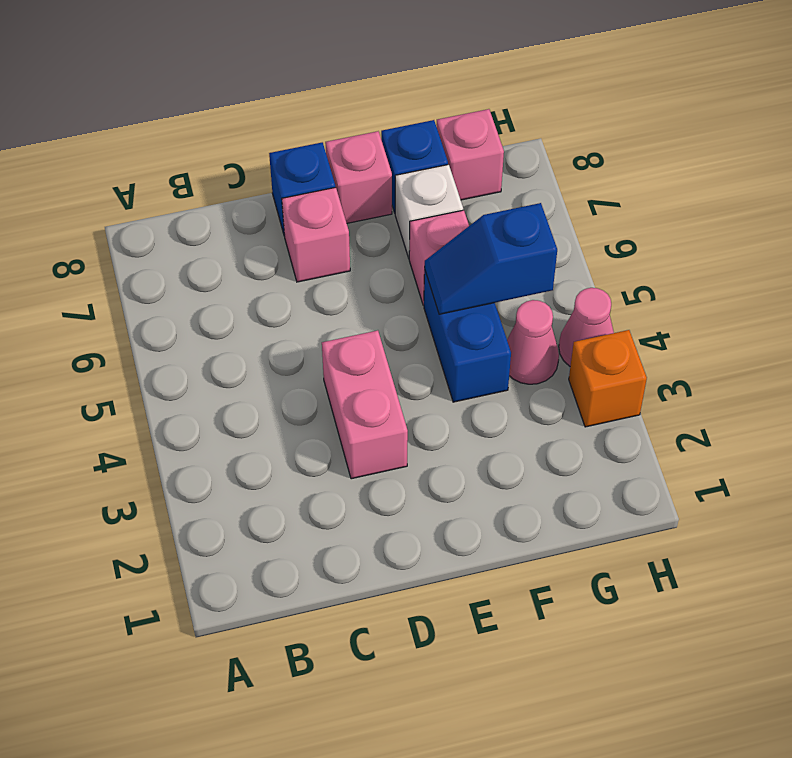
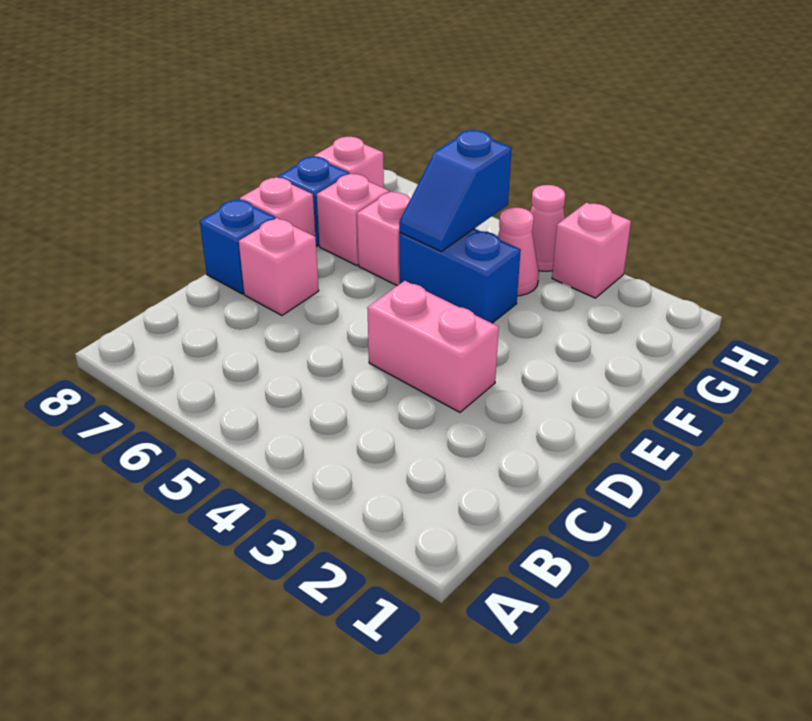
white brick F7 level 1 -> pink brick F7 level 1
orange brick H3 level 1 -> pink brick H3 level 1

